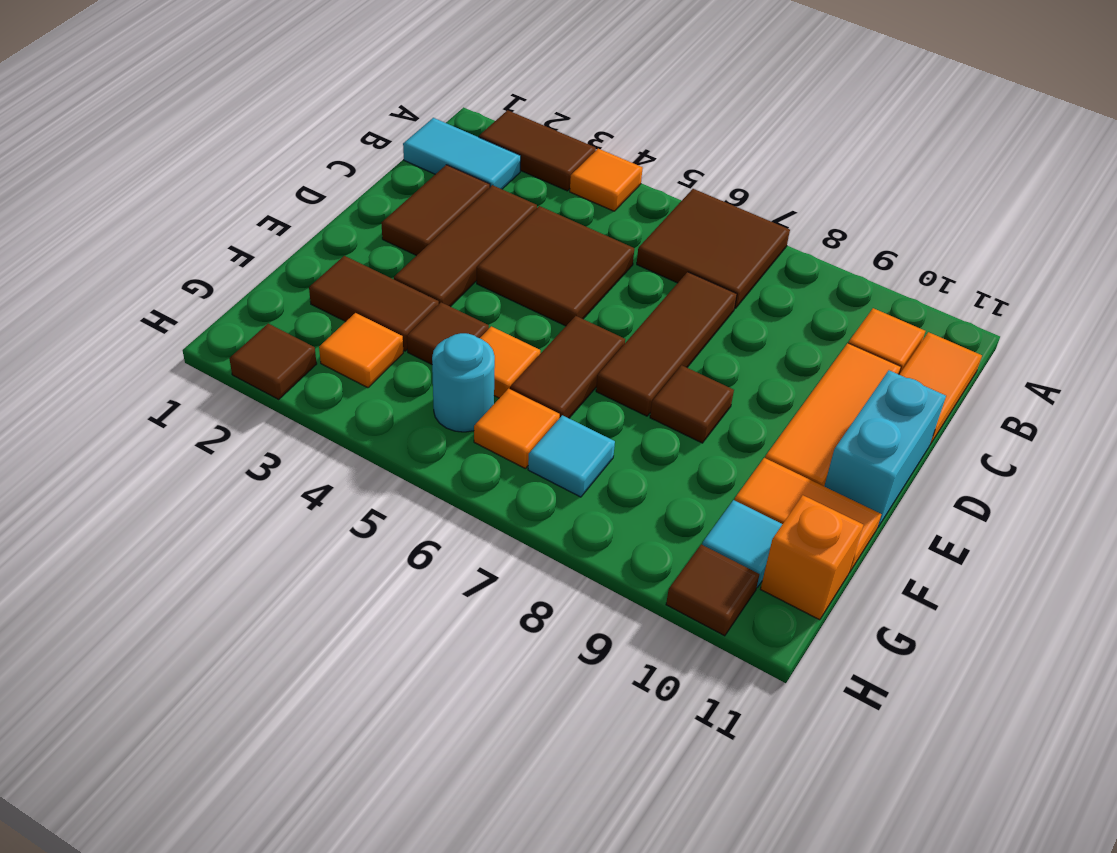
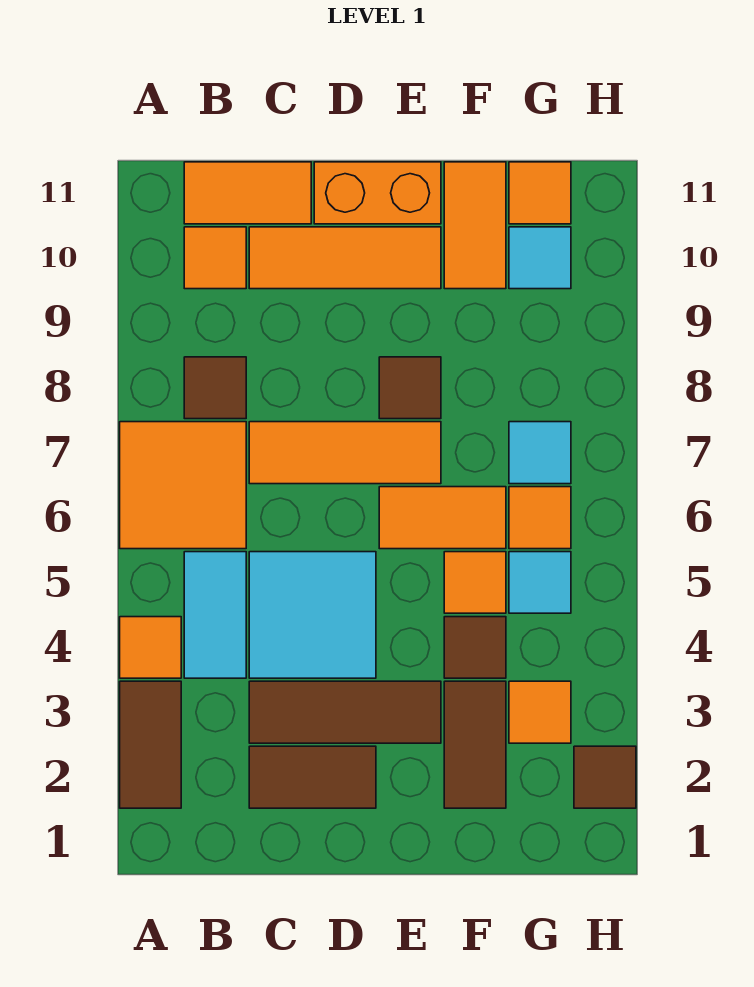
brown tile A6:B7 level 1 -> orange tile A6:B7 level 1
cyan tile B1:B2 level 1 -> cyan tile B4:B5 level 1
brown tile C4:D5 level 1 -> cyan tile C4:D5 level 1
brown tile C7:E7 level 1 -> orange tile C7:E7 level 1
cyan brick D11:E11 level 1 -> orange brick D11:E11 level 1
brown tile E6:F6 level 1 -> orange tile E6:F6 level 1
cyan round brick G5 level 1 -> cyan tile G5 level 1
orange brick G11 level 1 -> orange tile G11 level 1
brown tile H10 level 1 -> brown tile B8 level 1

